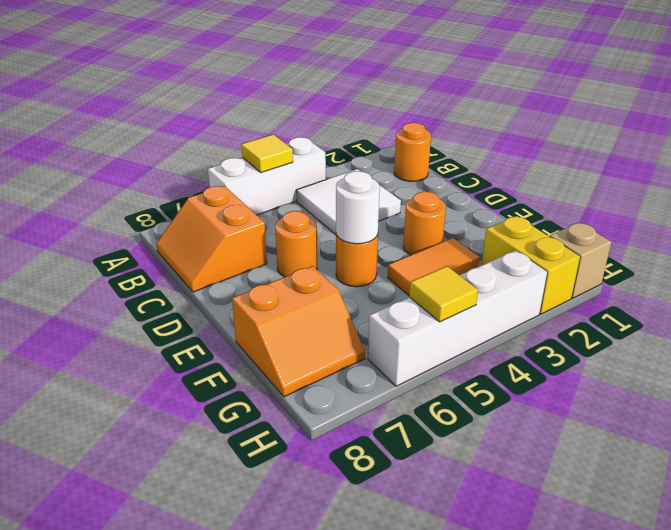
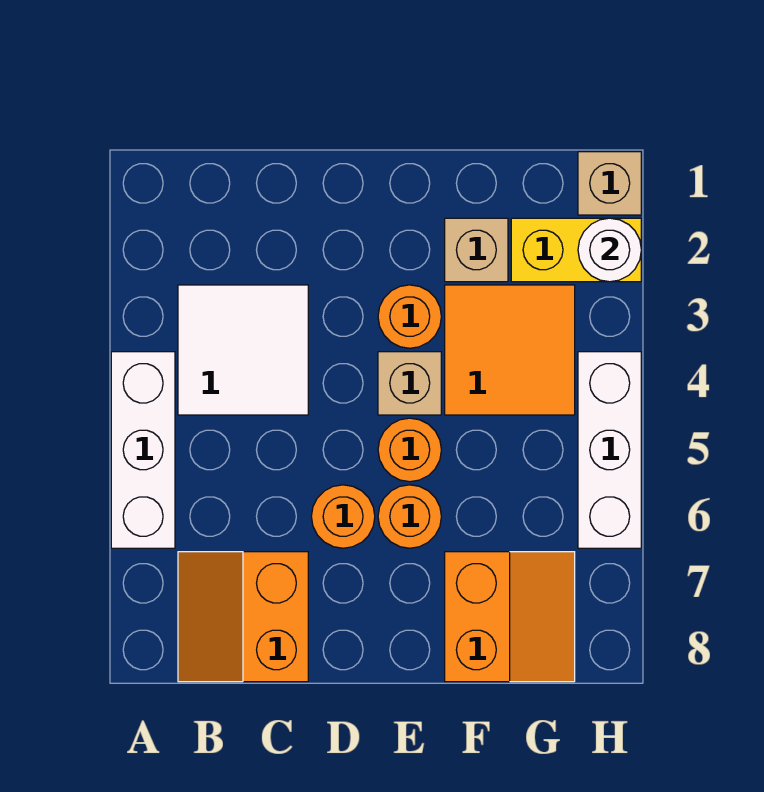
yellow tile A5 level 2 -> none
orange round brick B1 level 1 -> orange round brick E6 level 1
orange slope B7:C8 level 1 top 7 -> orange slope B7:C8 level 1 top C
none -> tan brick E4 level 1
white round brick E5 level 2 -> white round brick H2 level 2
none -> tan brick F2 level 1
orange tile F3:F4 level 1 -> orange tile F3:G4 level 1
white brick H3:H6 level 1 -> white brick H4:H6 level 1
yellow tile H5 level 2 -> none

